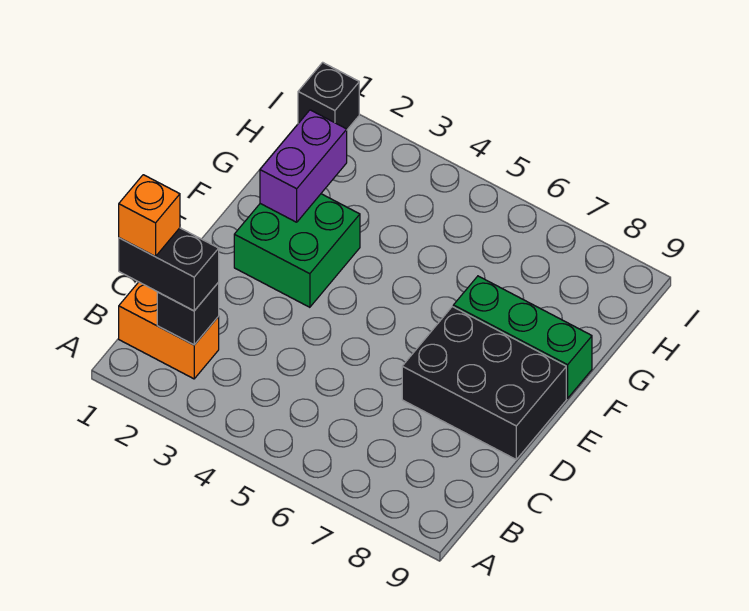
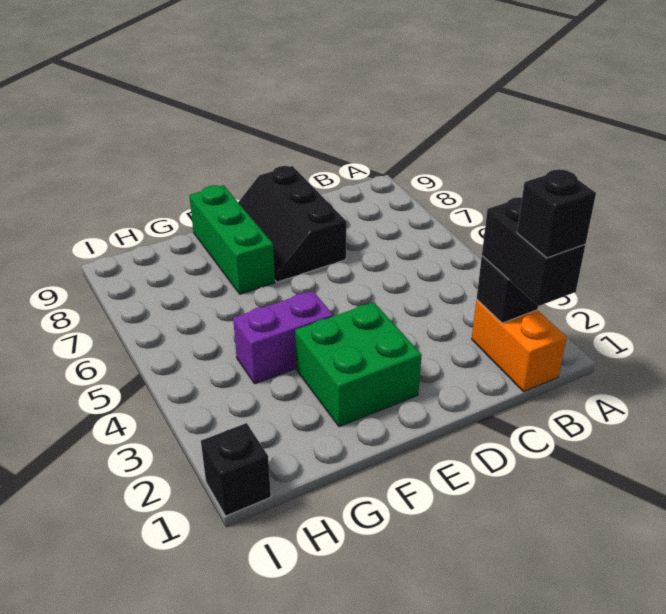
orange brick B1 level 4 -> black brick B1 level 4
black brick D7:E9 level 1 -> black slope D7:E9 level 1 top D
purple brick F2:G2 level 2 -> purple brick F4:G4 level 1

